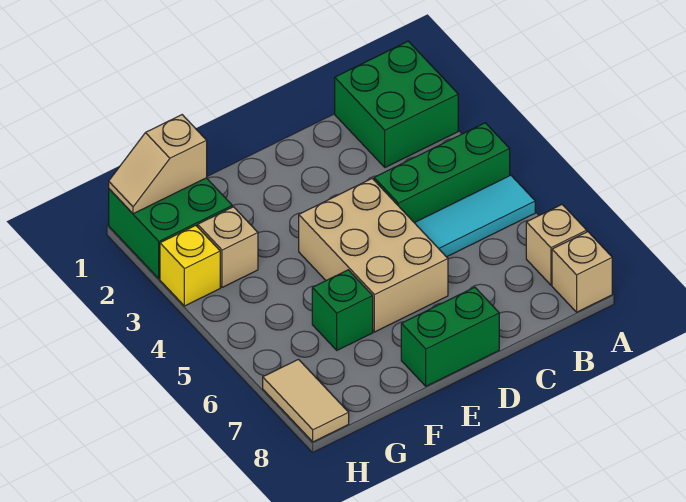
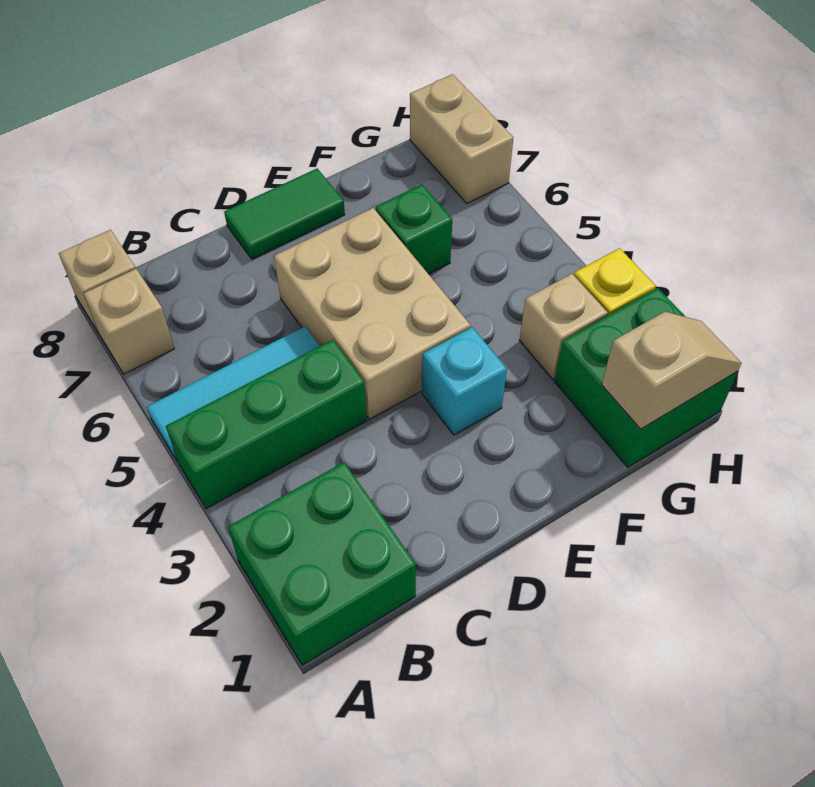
green brick D8:E8 level 1 -> green tile D8:E8 level 1
none -> cyan brick E3 level 1
tan tile H7:H8 level 1 -> tan brick H7:H8 level 1

